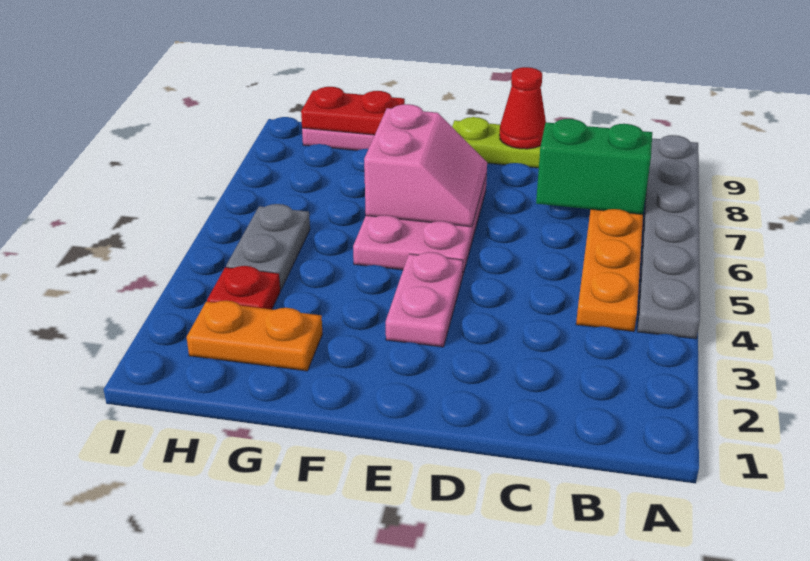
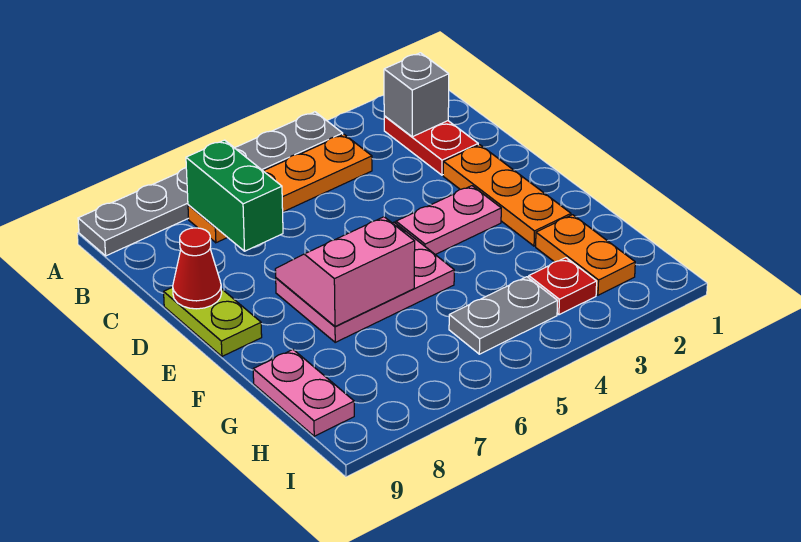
none -> grey brick B2 level 2
none -> orange plate D2:F2 level 1
red plate G9:H9 level 2 -> red plate B2:C2 level 1

